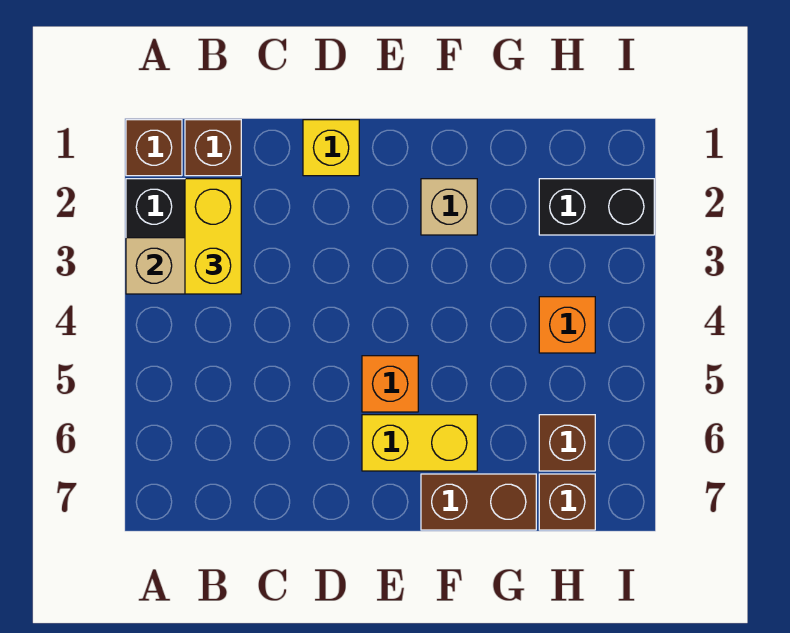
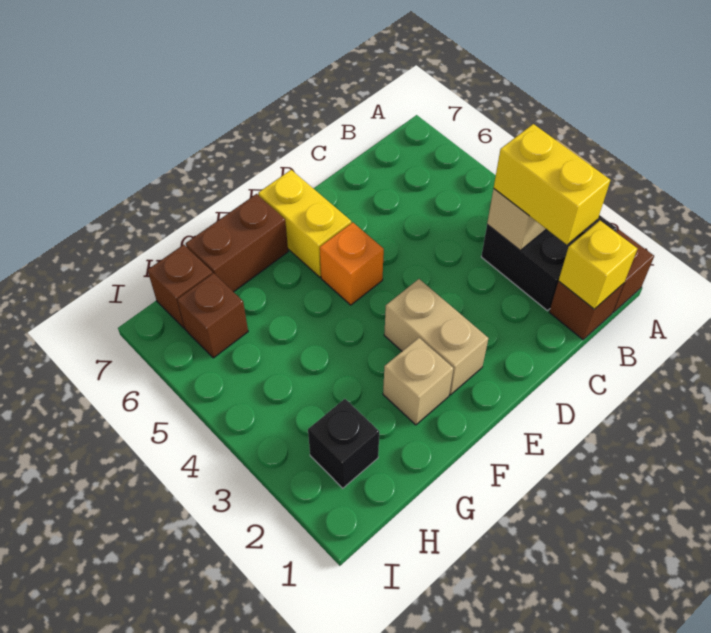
yellow brick D1 level 1 -> yellow brick B1 level 2
none -> tan brick E2:E3 level 1
yellow brick E6:F6 level 1 -> yellow brick E6:E7 level 1
black brick H2:I2 level 1 -> black brick H2 level 1
orange brick H4 level 1 -> none

